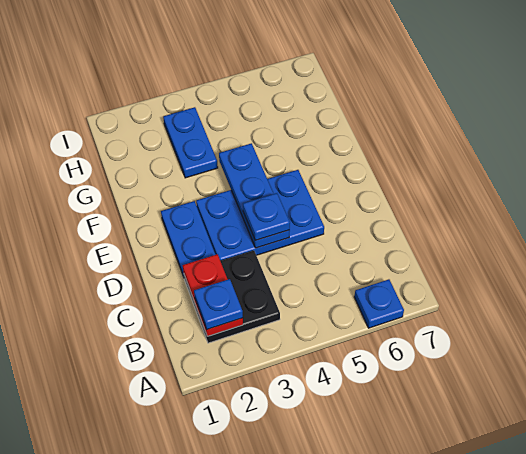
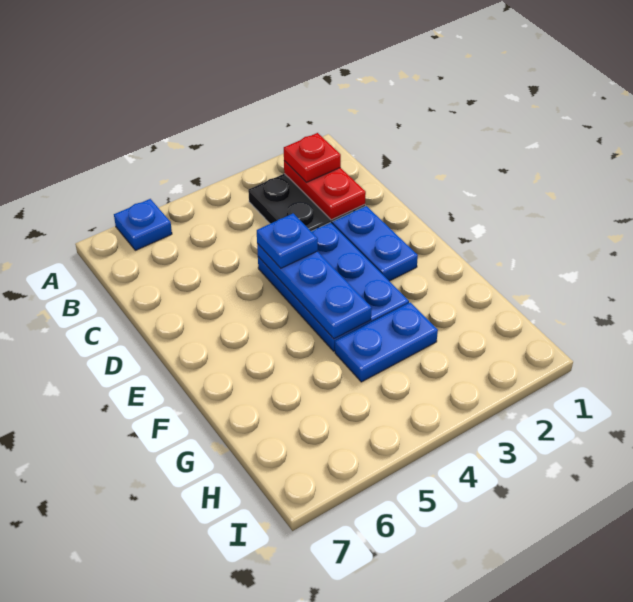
blue plate B2 level 3 -> red plate B2 level 3
blue plate D3:E5 level 1 -> blue plate D3:F4 level 1
blue plate G3:H3 level 1 -> blue plate G3:G4 level 1

